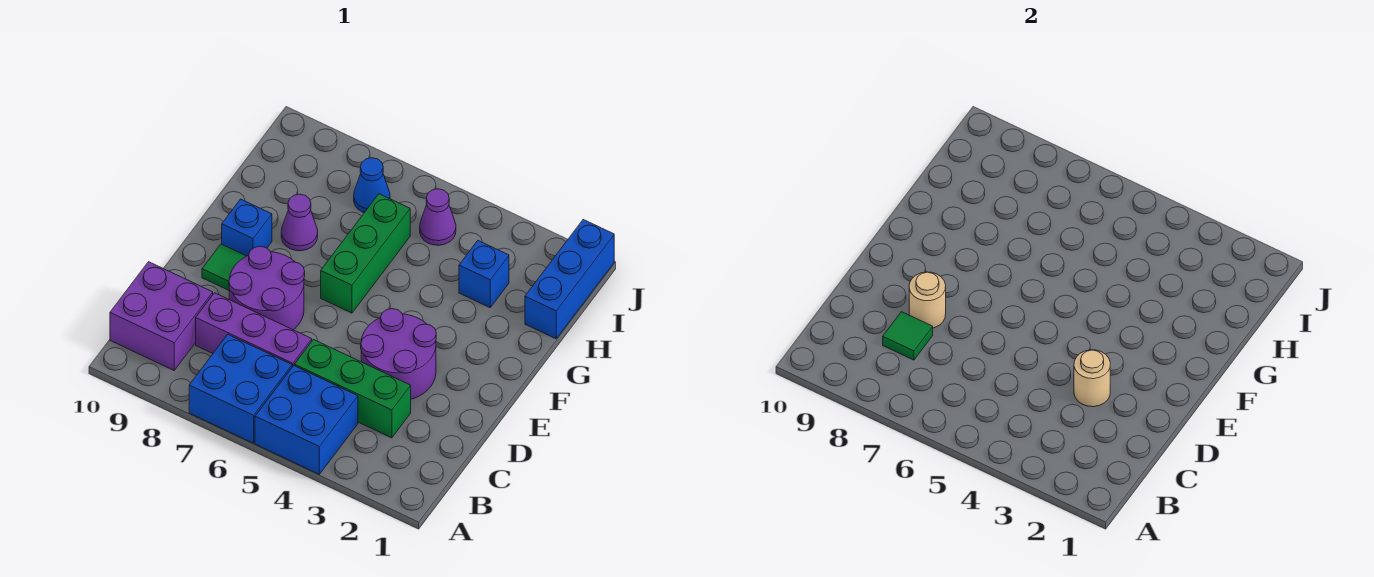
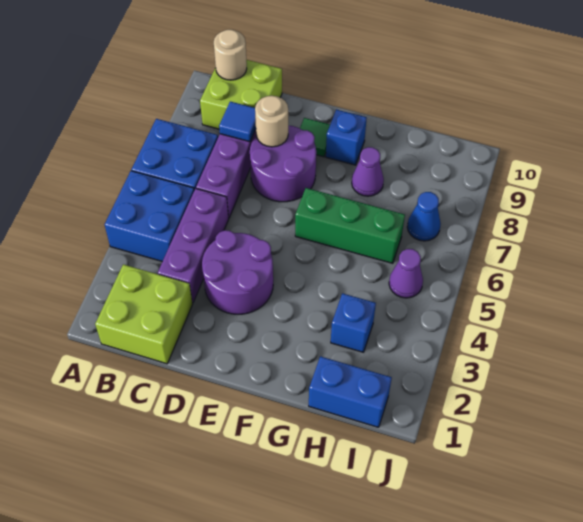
none -> lime brick B1:C2 level 1
purple brick B9:C10 level 1 -> lime brick B9:C10 level 1
green brick C3:C5 level 1 -> purple brick C3:C5 level 1
green tile C8 level 2 -> blue tile C8 level 2
tan round brick D3 level 2 -> tan round brick B10 level 2
blue brick H1:J1 level 1 -> blue brick H1:I1 level 1

